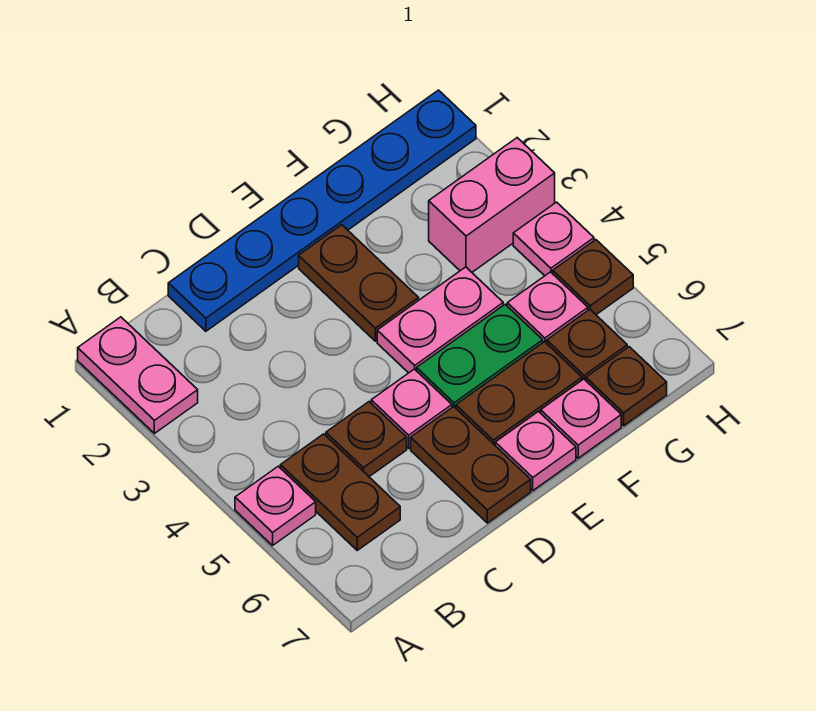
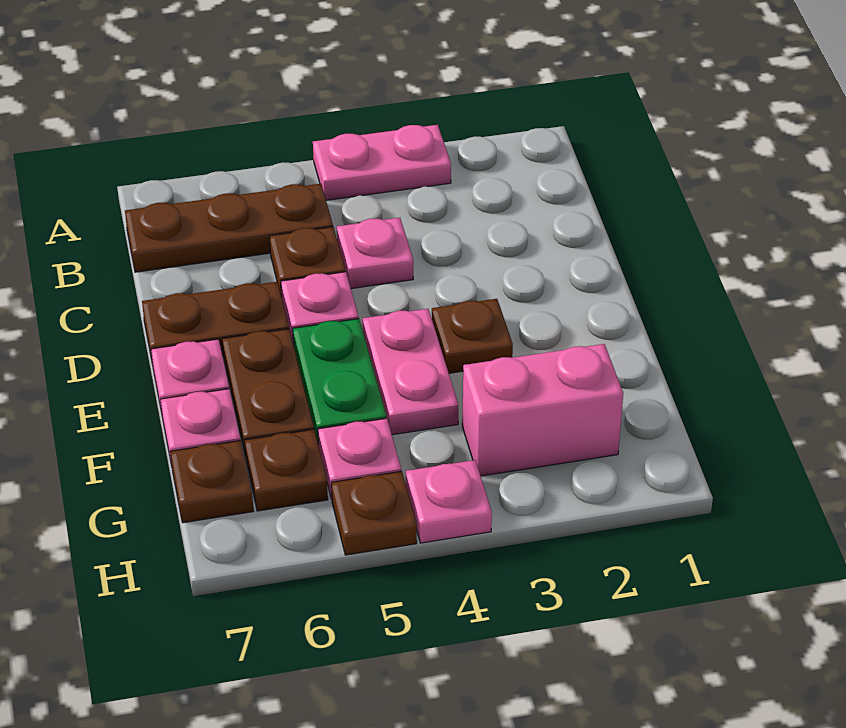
pink plate A1:A2 level 1 -> pink plate A3:A4 level 1
pink plate A5 level 1 -> pink plate C4 level 1
brown plate B5:B6 level 1 -> brown plate B5:B7 level 1
blue plate C1:H1 level 1 -> none
brown plate E2:E3 level 1 -> brown plate E3 level 1
pink brick G3:H3 level 1 -> pink brick G2:G3 level 1

